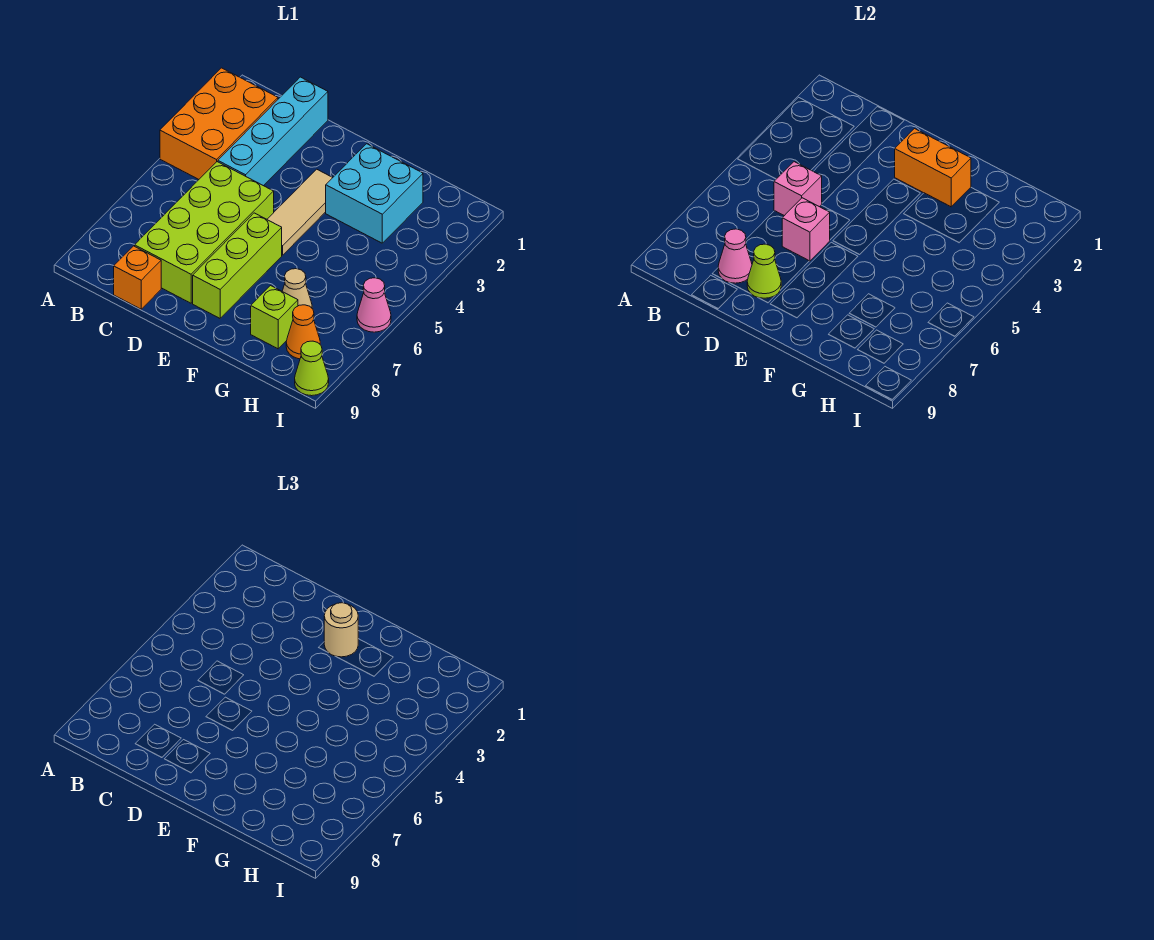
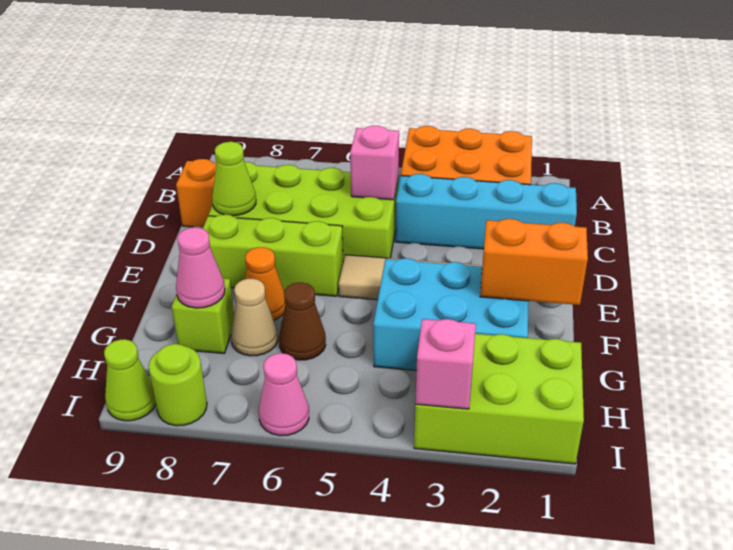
pink cone C8 level 2 -> pink cone G8 level 2
pink brick D6 level 2 -> pink brick I3 level 2
orange brick E2:F2 level 2 -> orange brick F1:F2 level 2
tan round brick E2 level 3 -> none
cyan brick F2:G3 level 1 -> cyan brick F2:G4 level 1
none -> brown cone G6 level 1
none -> lime brick H1:I3 level 1
orange cone H8 level 1 -> orange cone F7 level 1
none -> lime round brick I8 level 1

